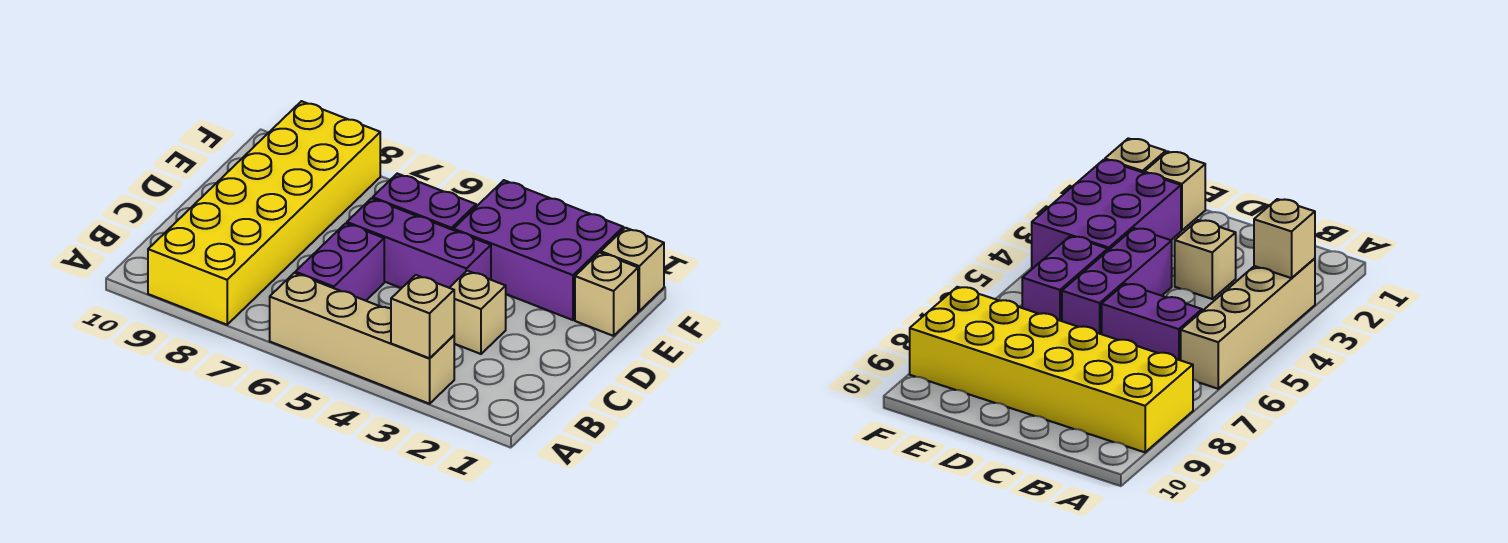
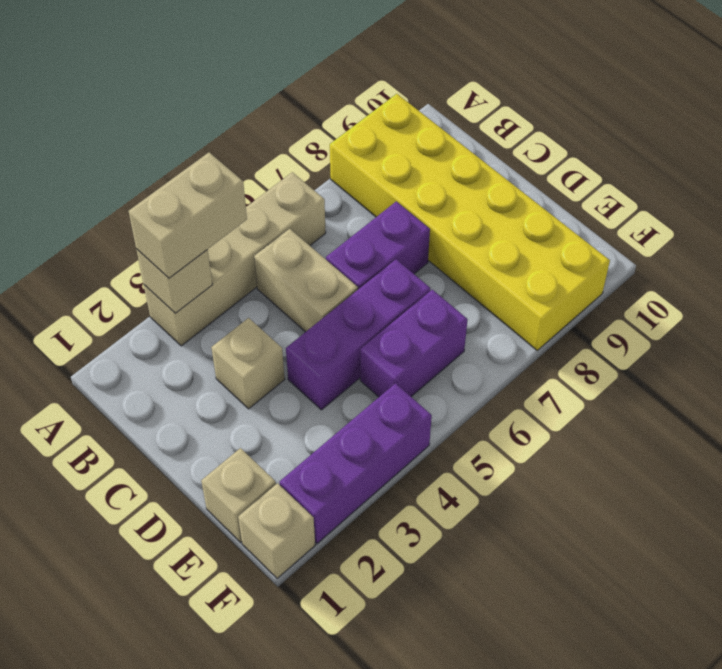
none -> tan brick A3:A4 level 3
none -> tan brick B5:C5 level 1
purple brick B6:C6 level 1 -> purple brick C6:C7 level 1
purple brick E2:F4 level 1 -> purple brick F2:F4 level 1

